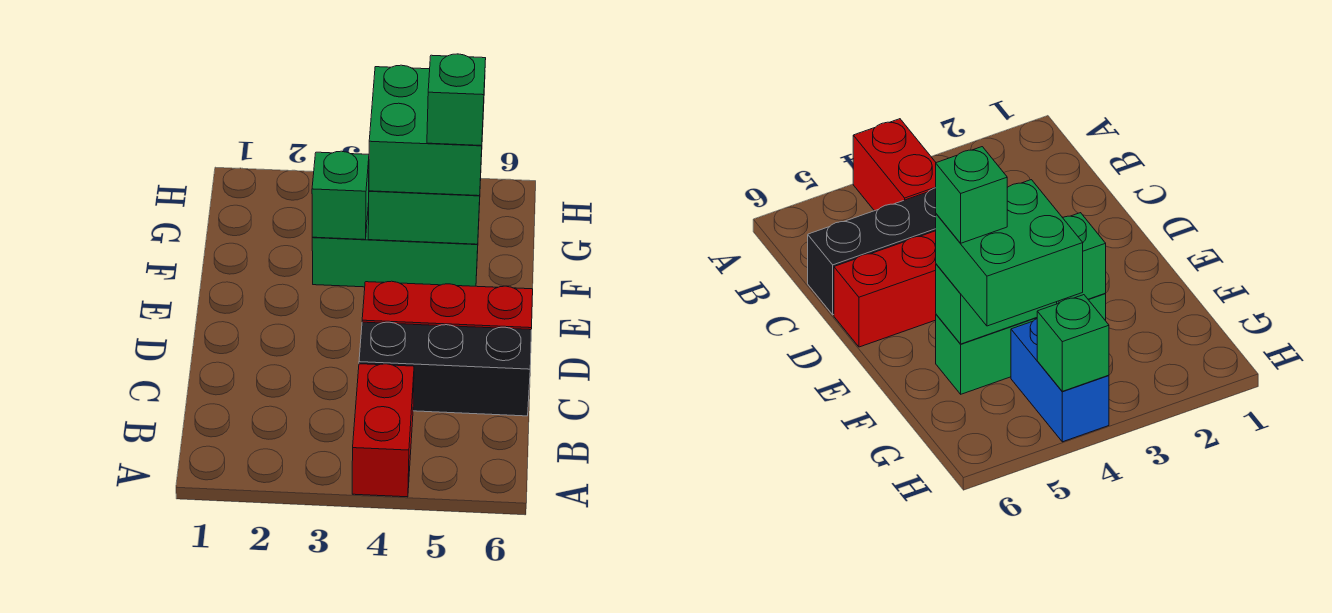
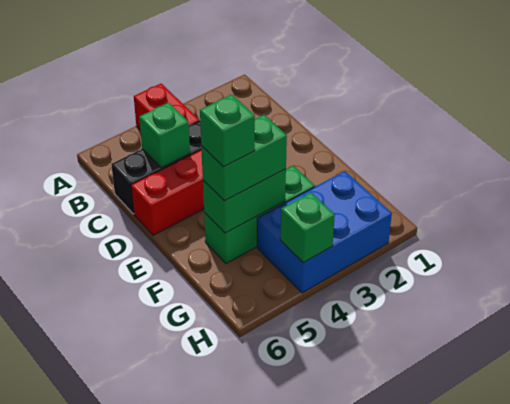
green brick F3 level 2 -> green brick C5 level 2
green brick F4:G5 level 3 -> green brick F4:F5 level 3
blue brick G4:H4 level 1 -> blue brick G2:H4 level 1

